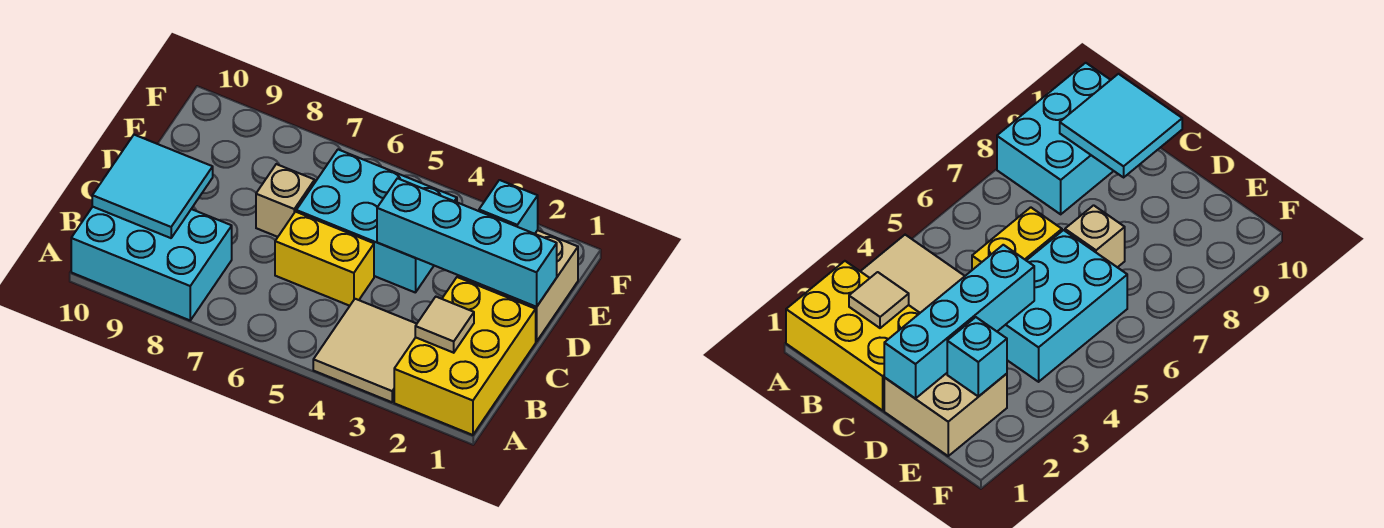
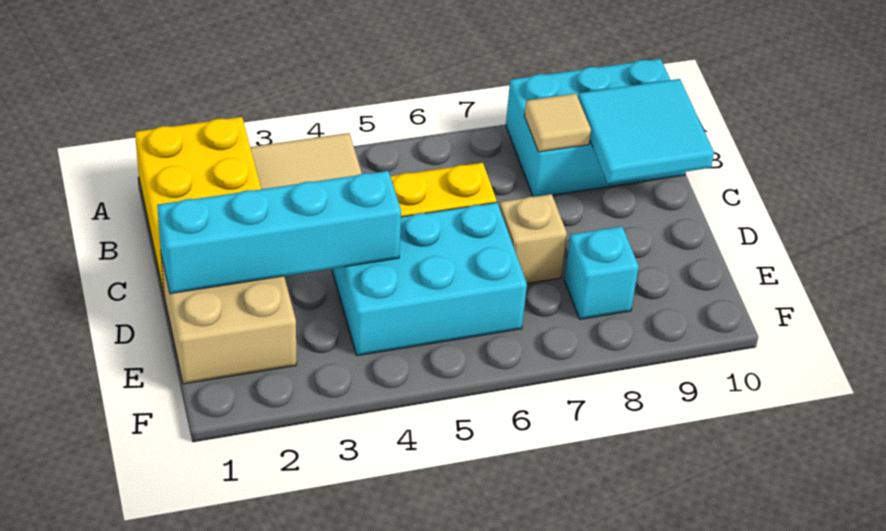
tan tile B2 level 2 -> tan tile B8 level 2
cyan brick E2 level 2 -> cyan brick E8 level 1

